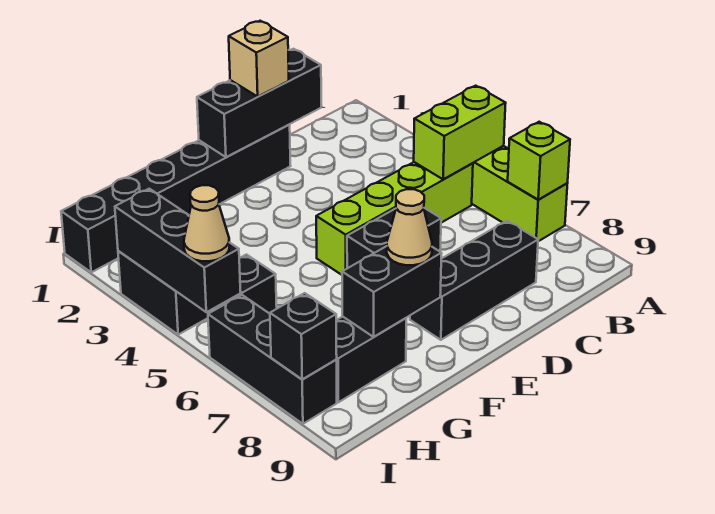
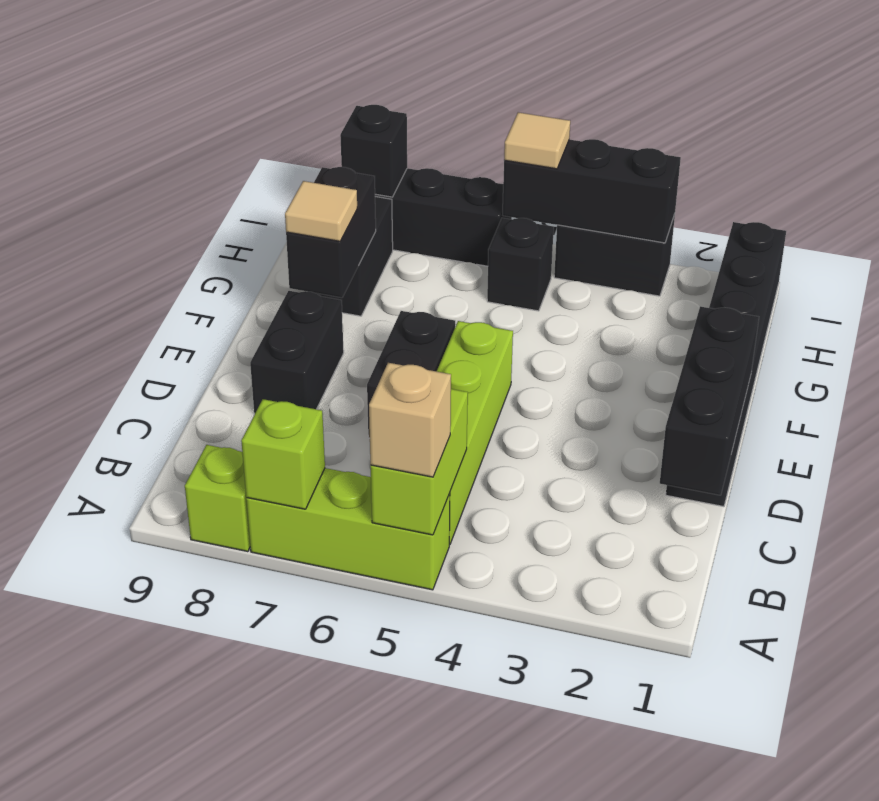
none -> lime brick A8 level 1
black brick C8:E8 level 1 -> black brick D8:E8 level 1
tan brick D1 level 3 -> tan brick A5 level 3
tan cone F8 level 3 -> tan tile F8 level 3
tan cone I5 level 3 -> tan tile I5 level 3

